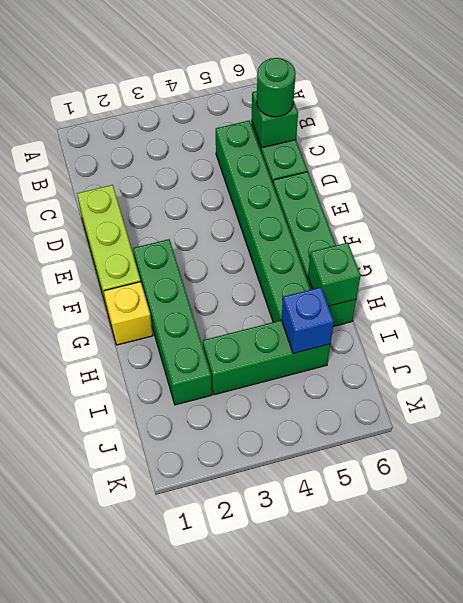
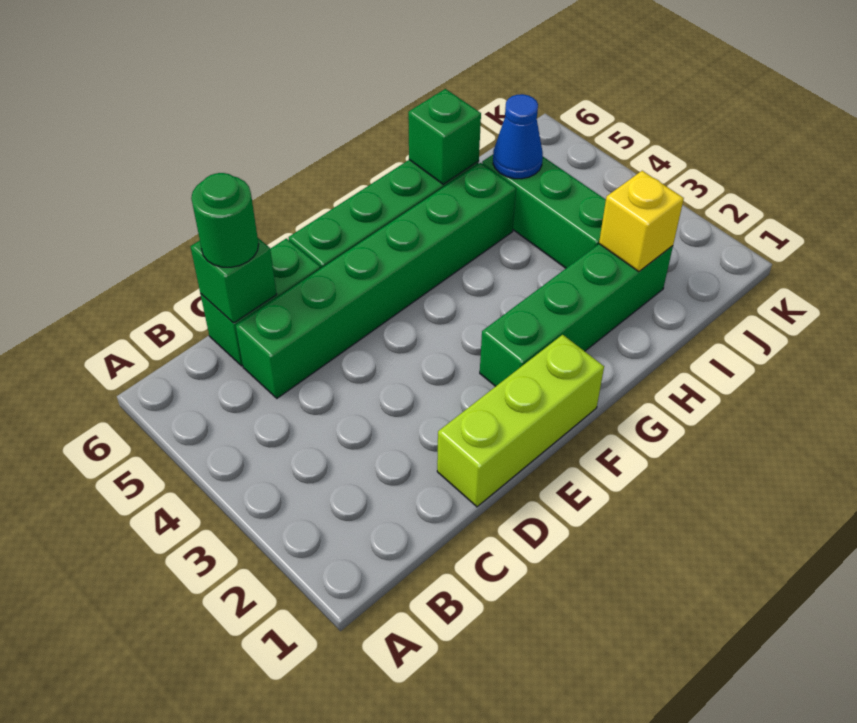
yellow brick G1 level 1 -> yellow brick I2 level 2
blue brick I5 level 2 -> blue cone I5 level 2

